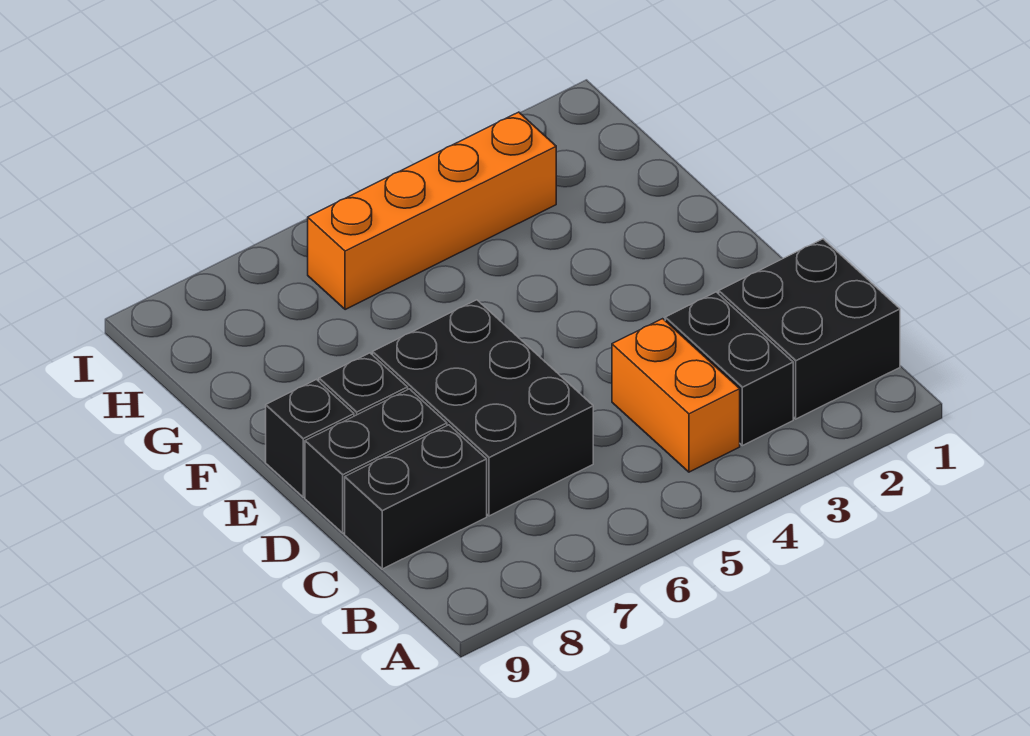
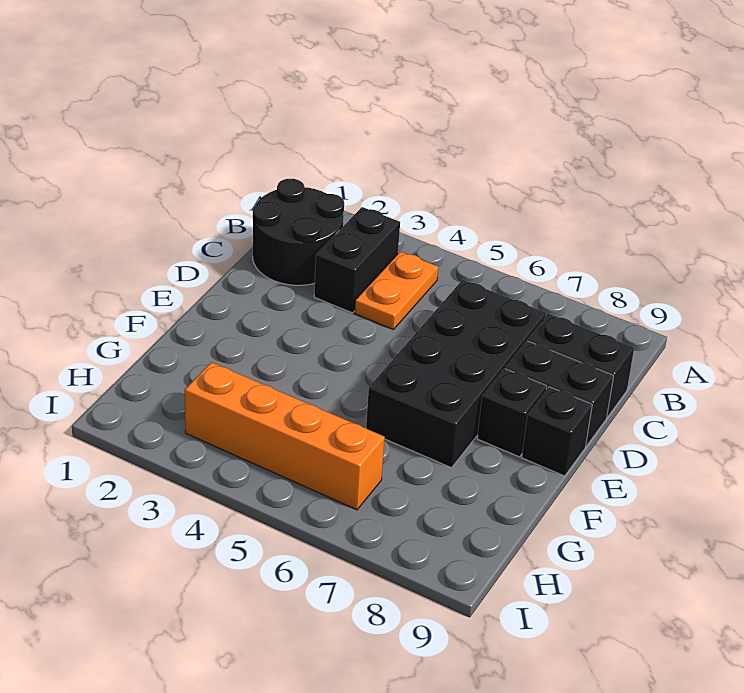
black brick B1:C2 level 1 -> black round brick B1:C2 level 1
orange brick B4:C4 level 1 -> orange plate B4:C4 level 1
black brick C6:E7 level 1 -> black brick C6:F7 level 1

